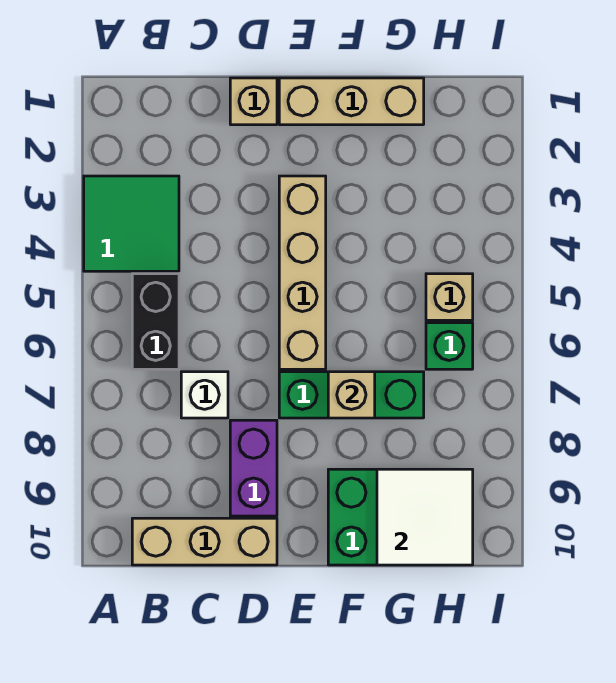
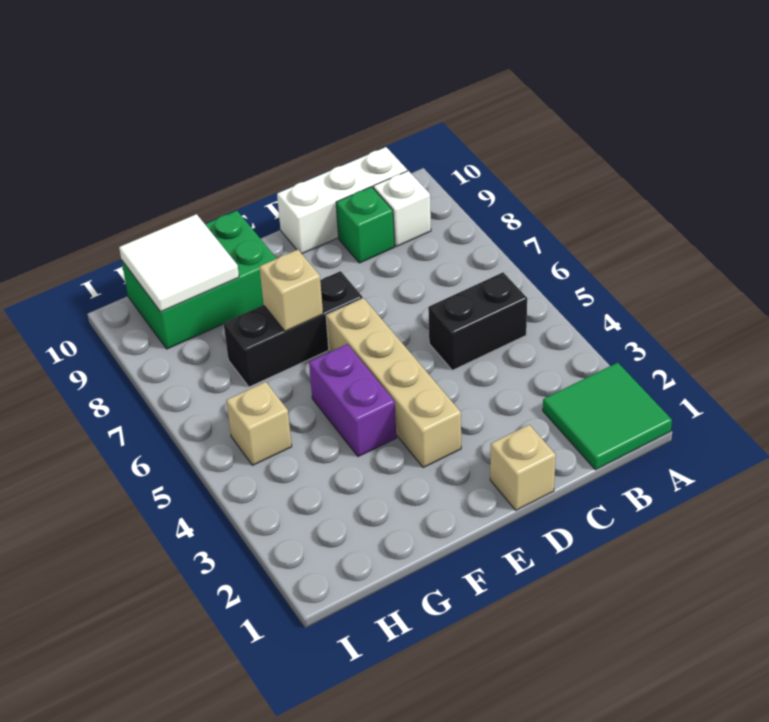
green tile A3:B4 level 1 -> green tile A1:B2 level 1
black brick B5:B6 level 1 -> black brick B5:C5 level 1
tan brick B10:D10 level 1 -> white brick B10:D10 level 1
white brick C7 level 1 -> white brick B9 level 1
purple brick D8:D9 level 1 -> purple brick F4:F5 level 1
tan brick E1:G1 level 1 -> none
green brick E7:G7 level 1 -> black brick E7:G7 level 1
green brick H6 level 1 -> green brick C9 level 1

